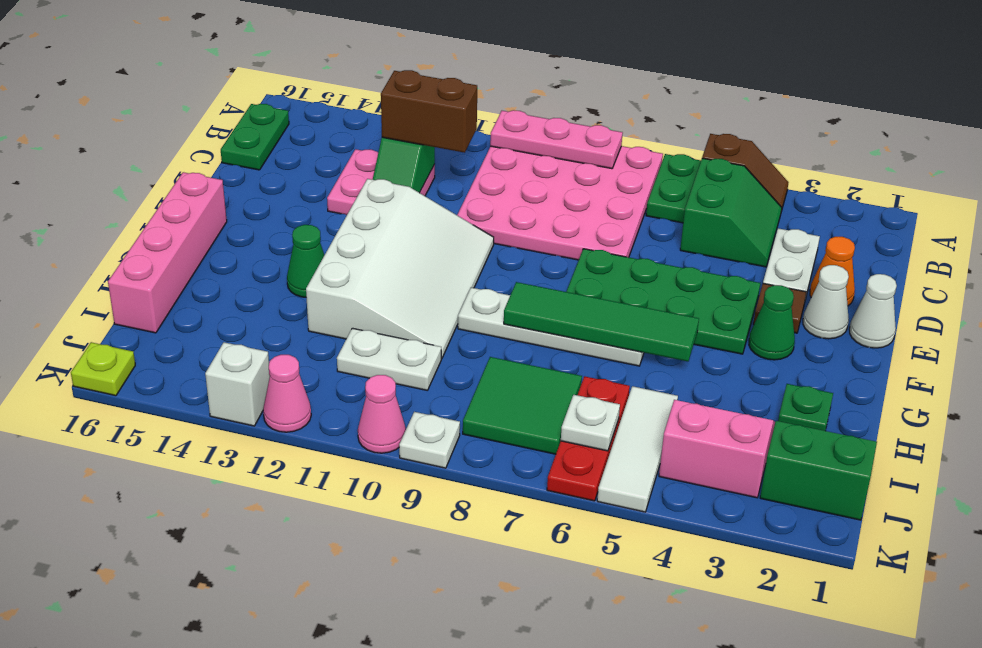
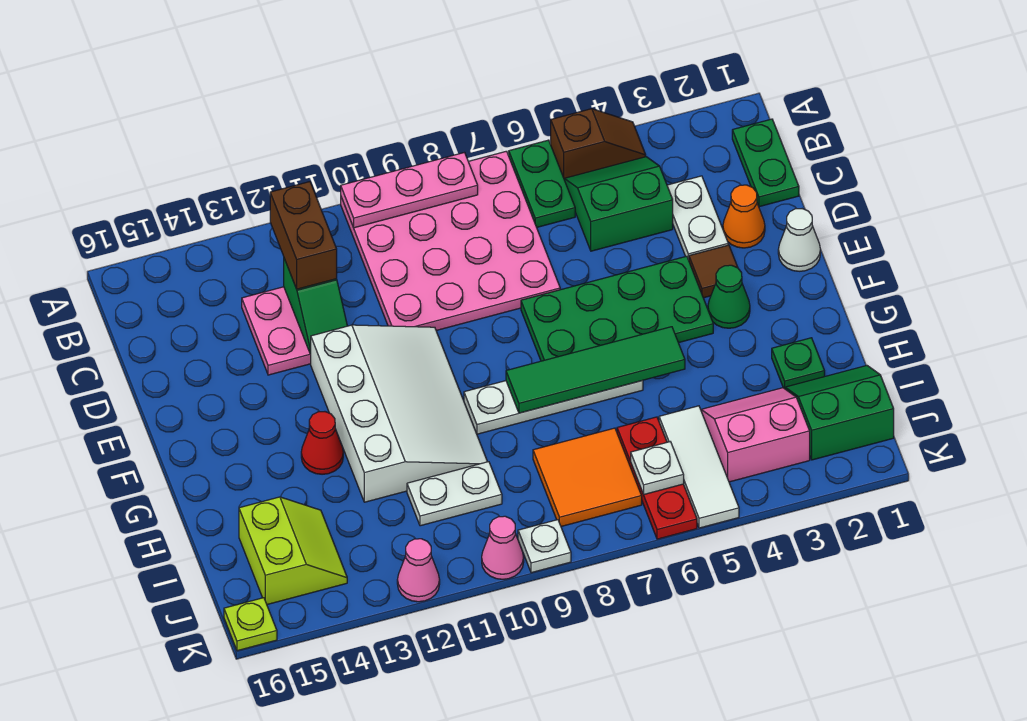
green slope B4:C5 level 1 top 5 -> green slope B4:C5 level 1 top C
green plate B16:C16 level 1 -> green plate B1:C1 level 1
brown brick C11:C12 level 3 -> brown brick B12:C12 level 3
white cone E2 level 1 -> none
pink brick F16:I16 level 1 -> none
green cone G13 level 1 -> red cone G13 level 1
green tile I7:J8 level 1 -> orange tile I7:J8 level 1
none -> lime slope I14:J15 level 1 top 15
white brick K13 level 1 -> none

